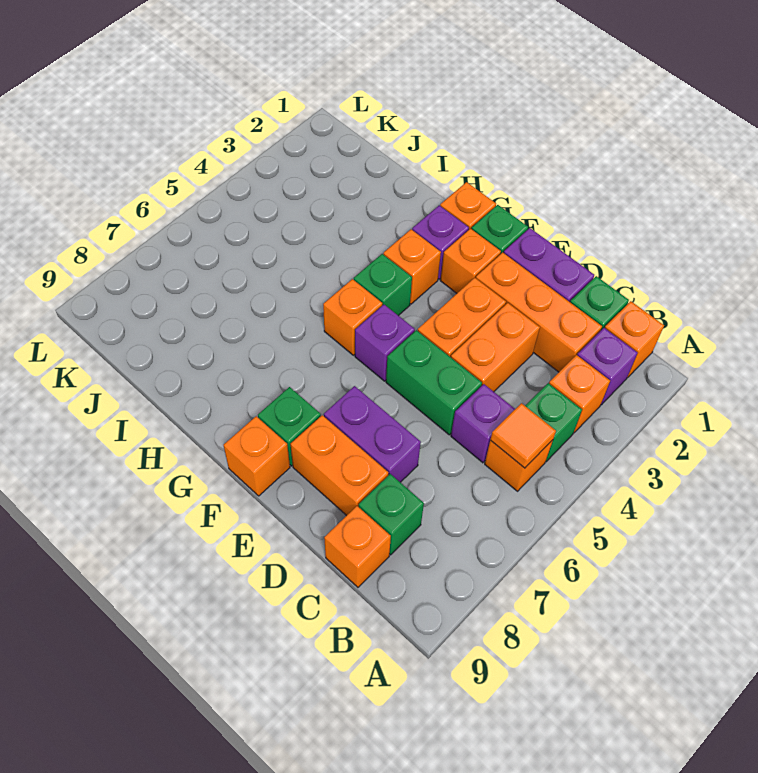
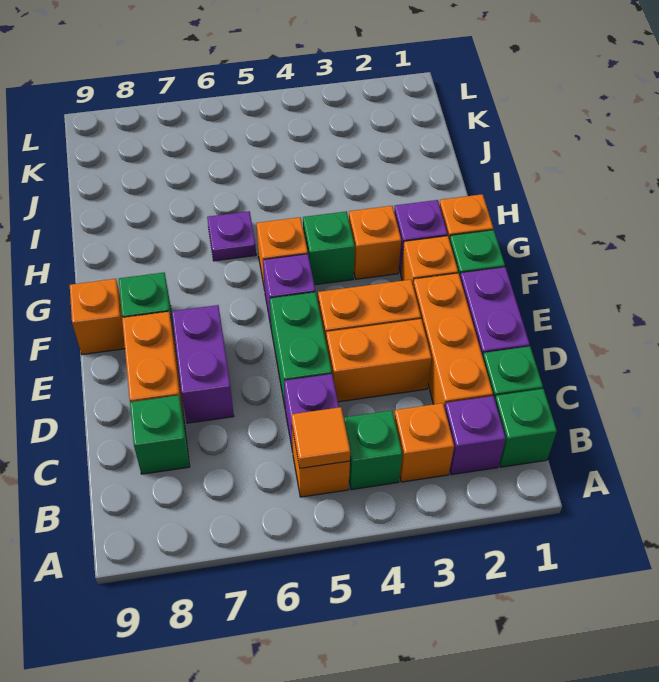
orange brick B1 level 1 -> green brick B1 level 1
orange brick C9 level 1 -> none
none -> purple plate H6 level 1

